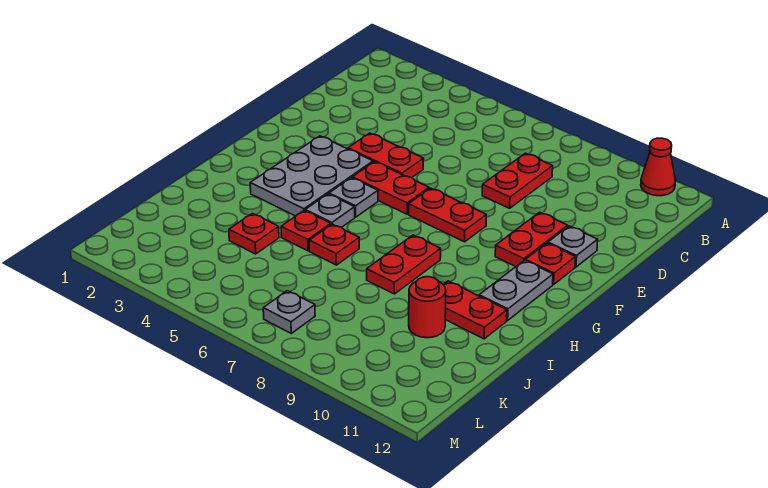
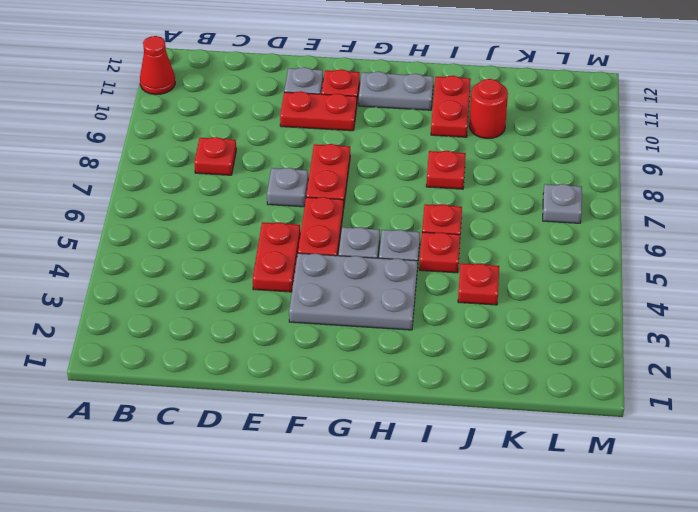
red plate C8:D8 level 1 -> red plate C8 level 1
none -> grey plate E7 level 1
red plate H8:I8 level 1 -> red plate I8 level 1

